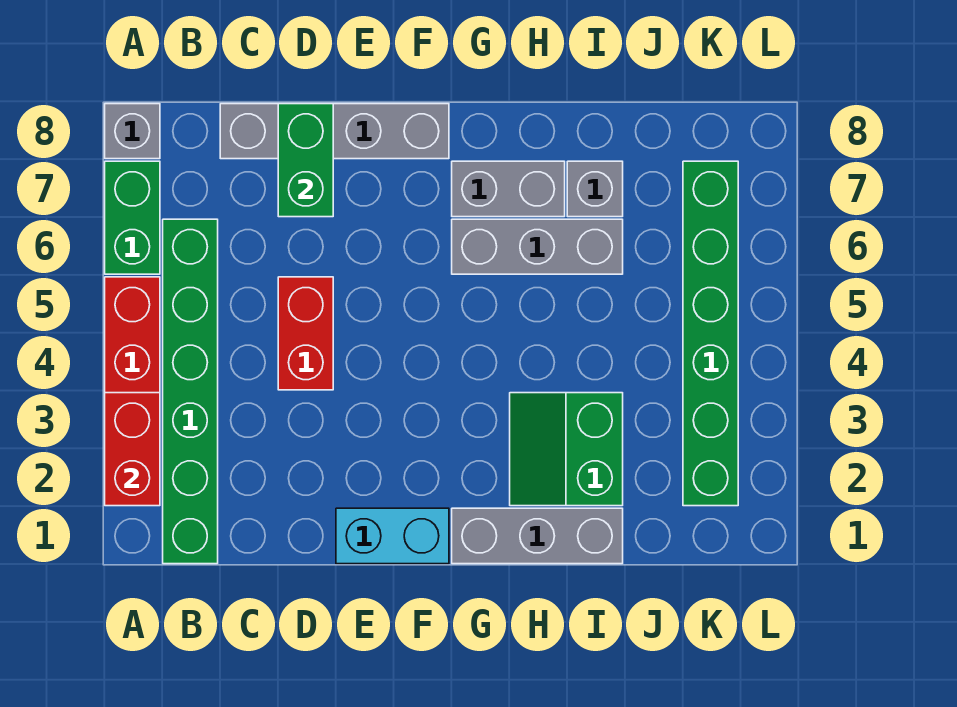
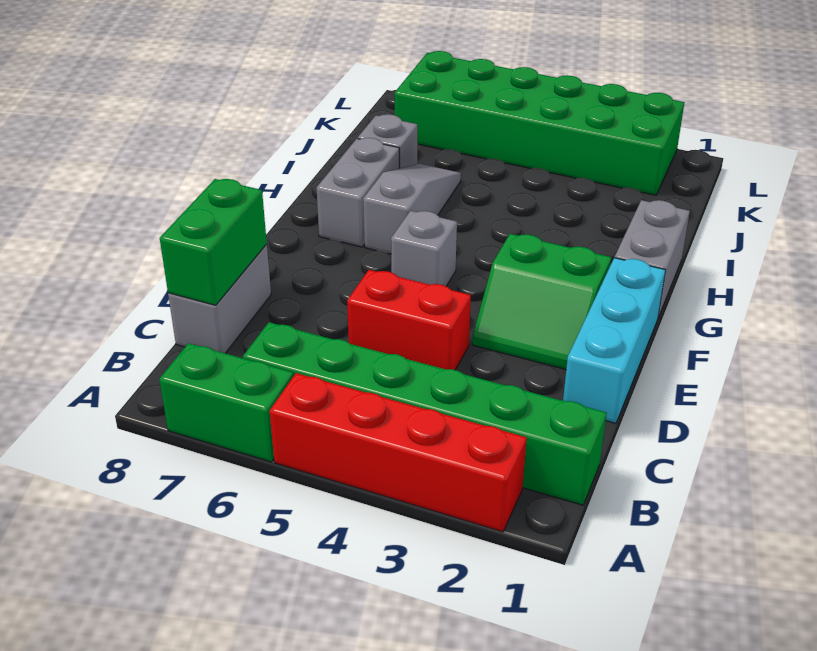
red brick A2:A3 level 2 -> none
grey brick A8 level 1 -> grey brick F5 level 1
grey brick C8:F8 level 1 -> grey brick C8:D8 level 1
green brick D7:D8 level 2 -> green brick C8:D8 level 2
cyan brick E1:F1 level 1 -> cyan brick D1:F1 level 1
grey brick G1:I1 level 1 -> grey brick G1:H1 level 1
grey brick G6:I6 level 1 -> grey slope G6:I6 level 1 top G
green slope H2:I3 level 1 top I -> green slope E2:F3 level 1 top F
green brick K2:K7 level 1 -> green brick K2:L7 level 1

